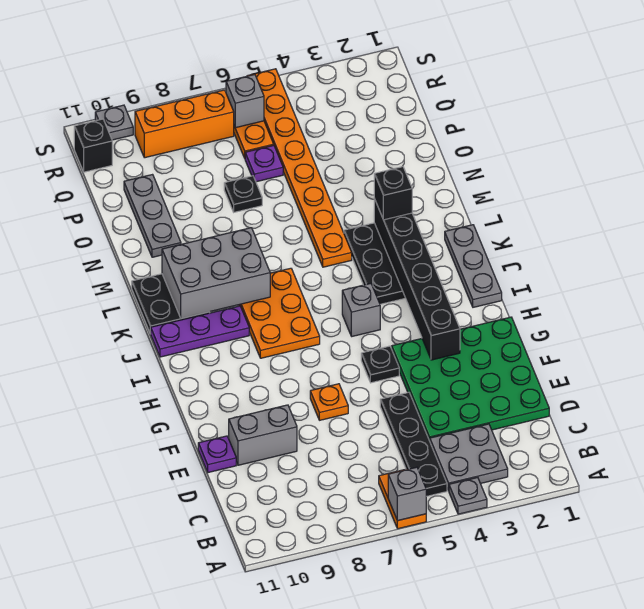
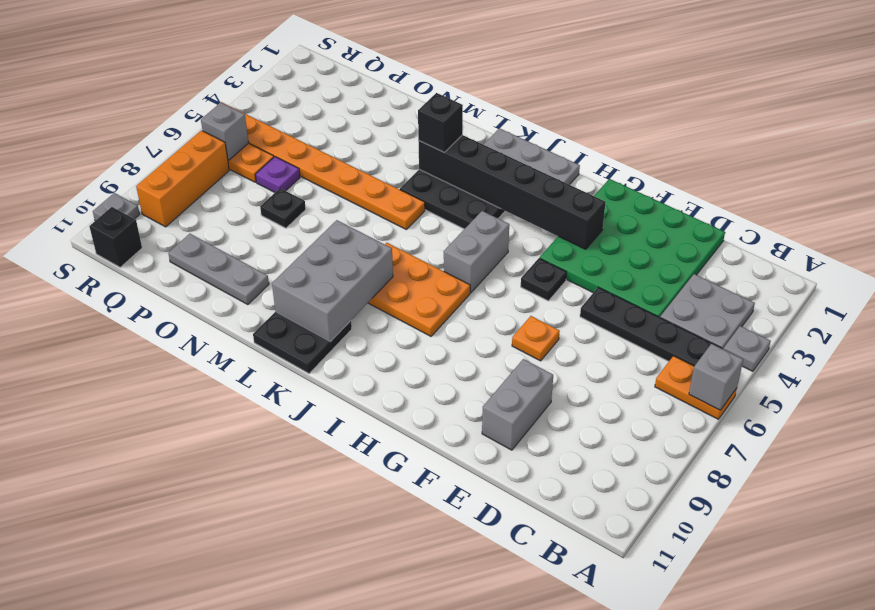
purple plate E11 level 1 -> none
grey brick I5 level 1 -> grey brick I5:I6 level 1
purple plate J9:J11 level 1 -> none

